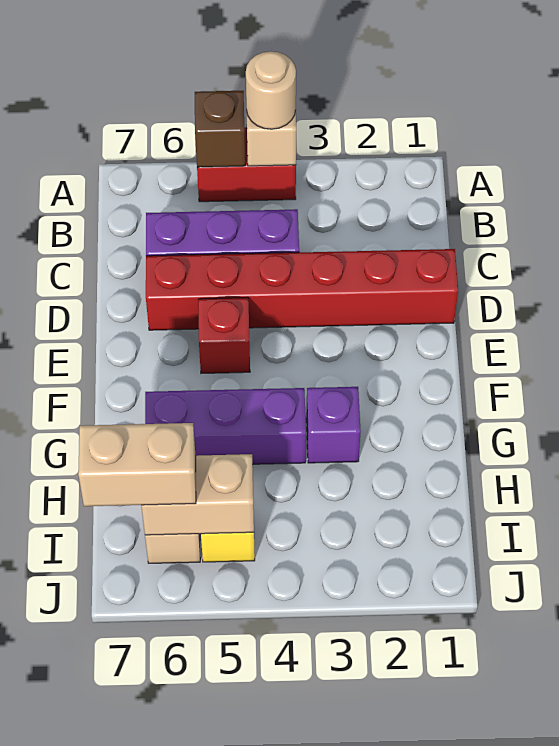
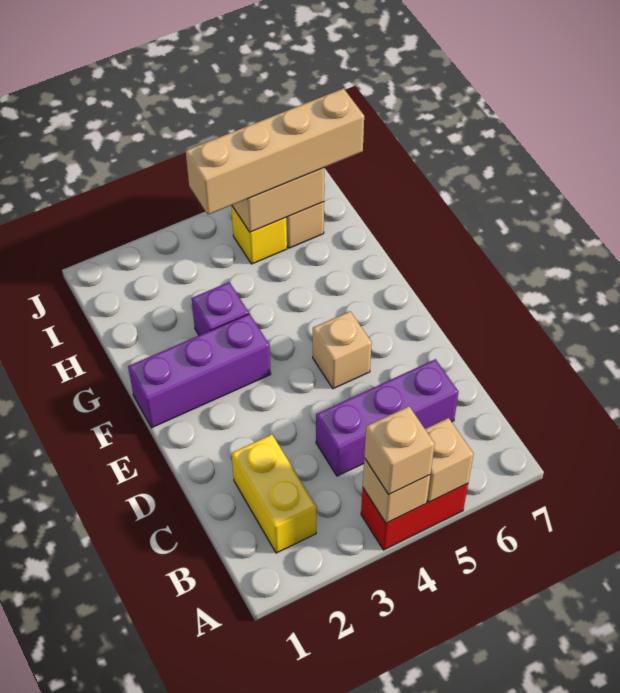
tan round brick A4 level 3 -> tan brick A4 level 3
brown brick A5 level 2 -> tan brick A5 level 2
none -> yellow brick B2:C2 level 1
red brick D1:D6 level 1 -> none
red brick E5 level 1 -> tan brick E5 level 1
purple brick G4:G6 level 1 -> purple brick F1:F3 level 1
tan brick I6:I7 level 3 -> tan brick I4:I7 level 3

